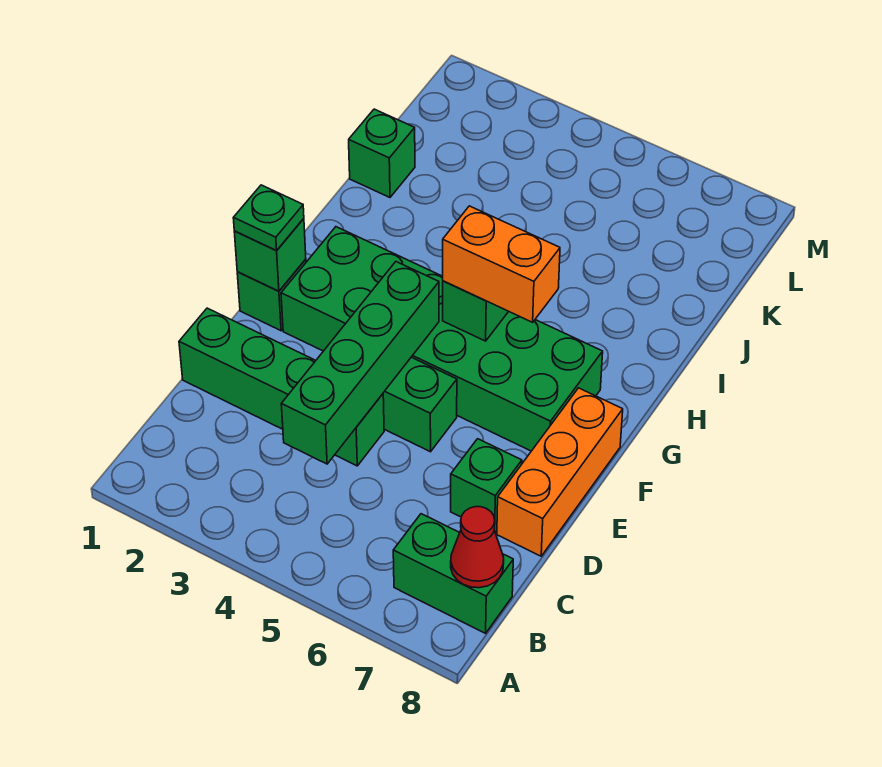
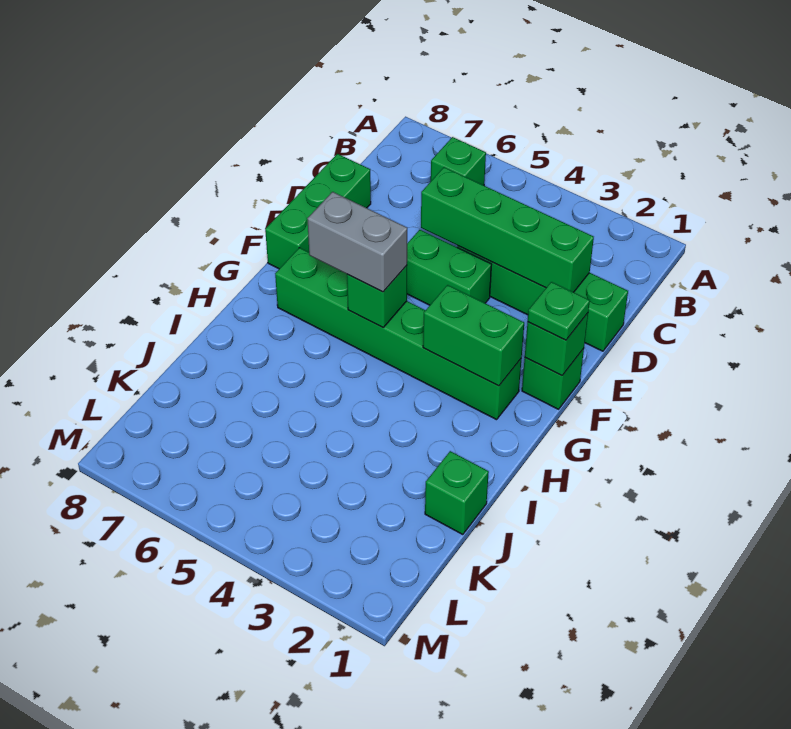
green brick B7:B8 level 1 -> green brick G2:G3 level 2
red cone B8 level 2 -> none
green brick C4:F4 level 2 -> green brick D2:D5 level 2
green brick D7 level 1 -> green brick B6 level 1
orange brick D8:F8 level 1 -> green brick D8:F8 level 1
green brick F2:G7 level 1 -> green brick G2:G7 level 1
orange brick G5:G6 level 3 -> grey brick G5:G6 level 3

